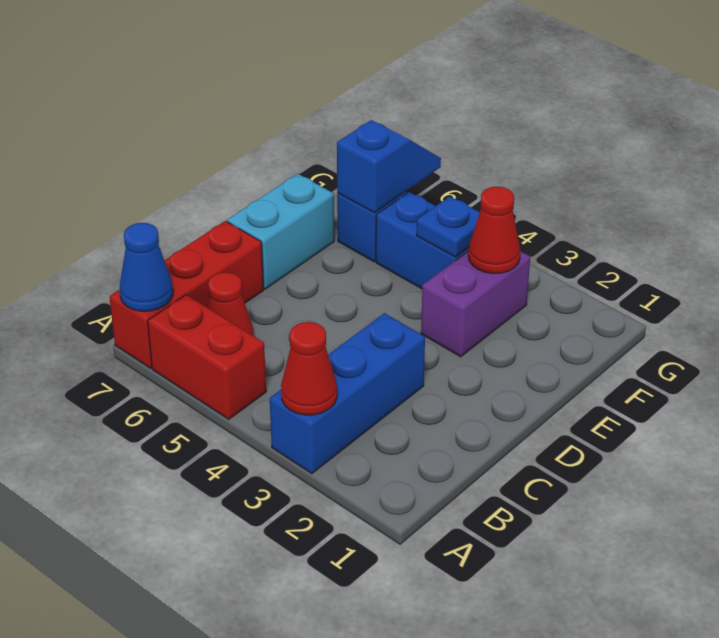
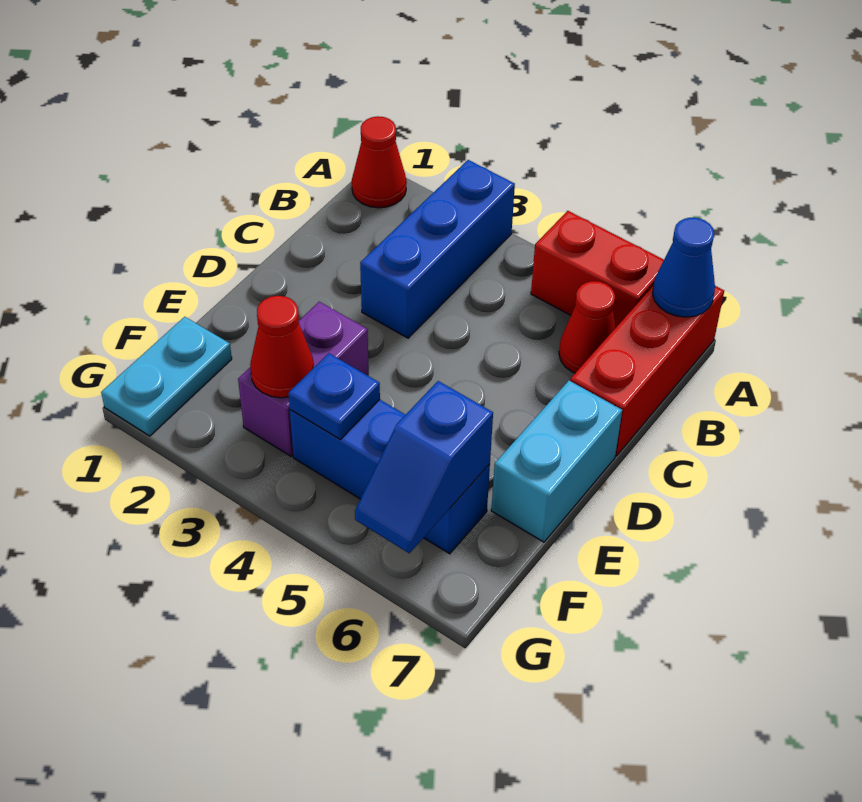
red cone A3 level 2 -> red cone A1 level 1
none -> cyan plate F1:G1 level 1

